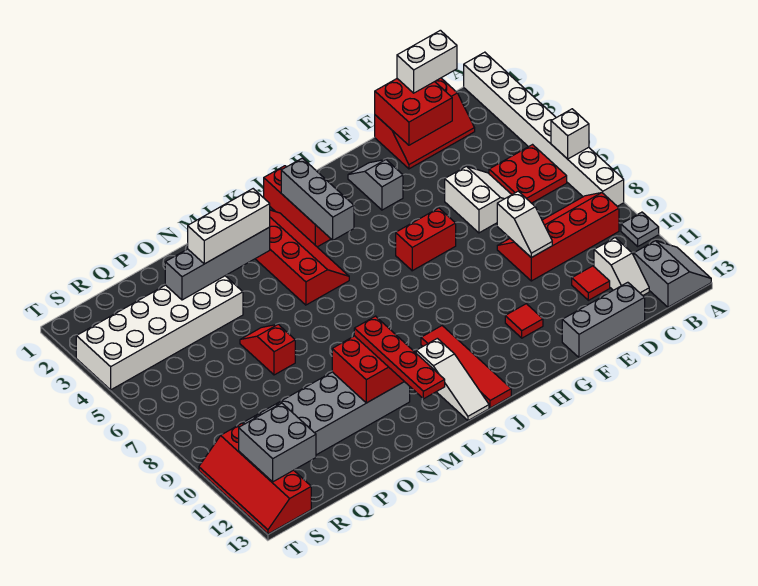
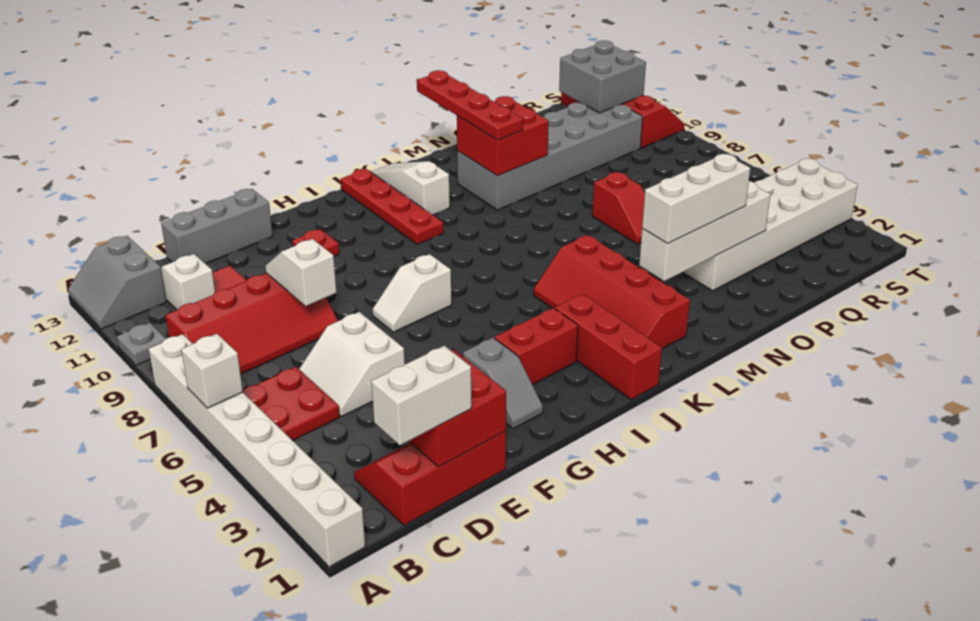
red brick G6:H6 level 1 -> red brick H3:I3 level 1
none -> white slope G7:H7 level 1 top H
red tile G11 level 1 -> red plate G11 level 1
grey brick J2:J4 level 2 -> none
red tile J10:J13 level 1 -> red plate J10:J13 level 1
grey brick M3:P3 level 2 -> white brick M3:P3 level 2

